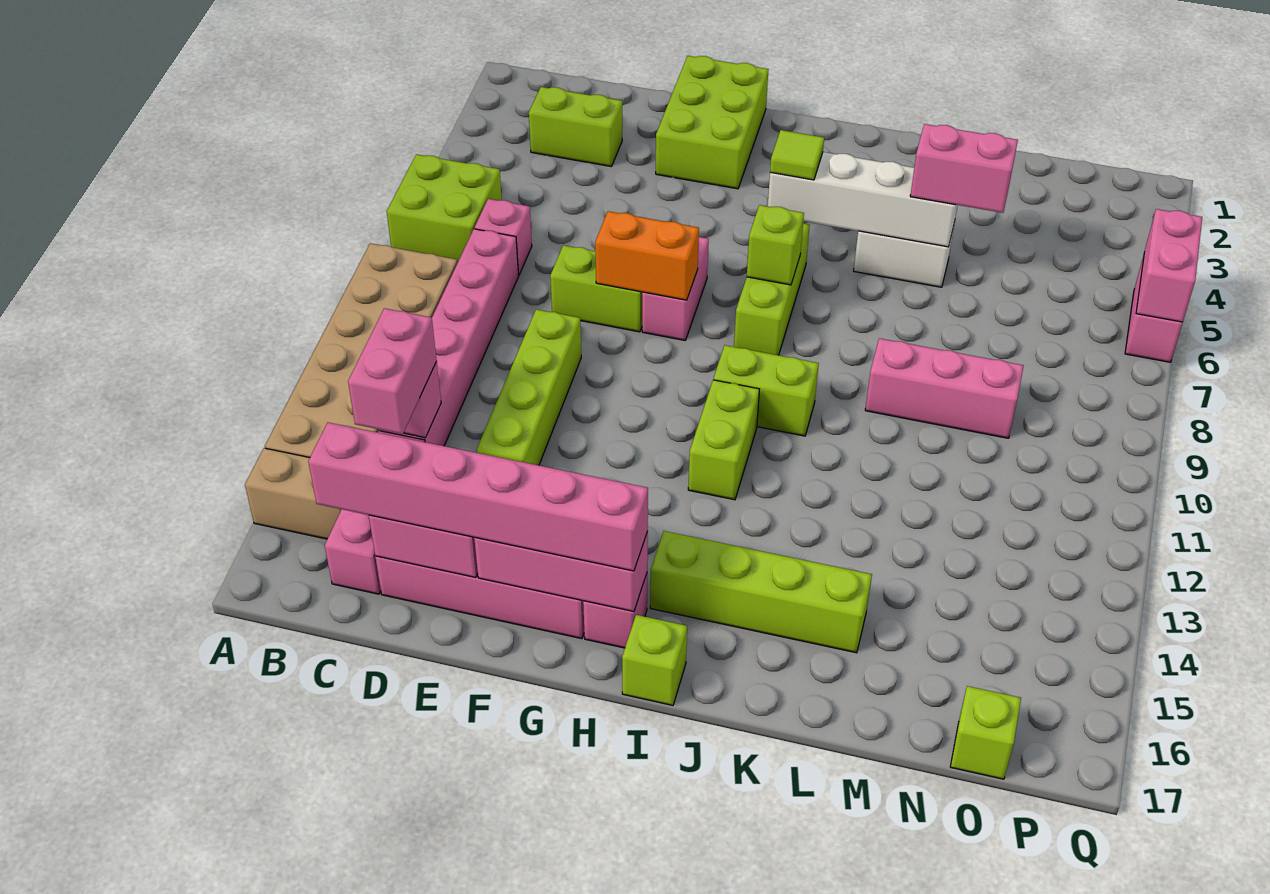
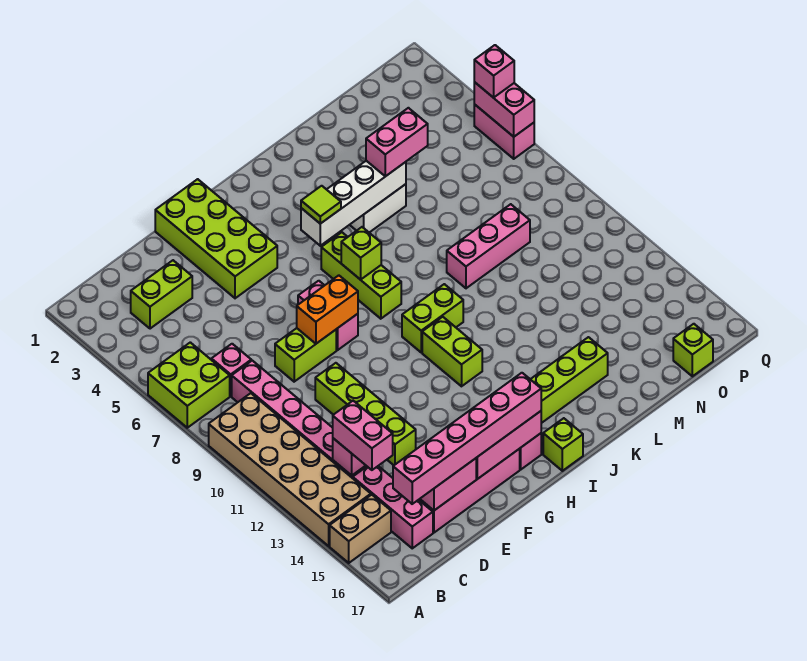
lime brick F1:G3 level 1 -> lime brick F1:G4 level 1
none -> pink brick Q5 level 3

